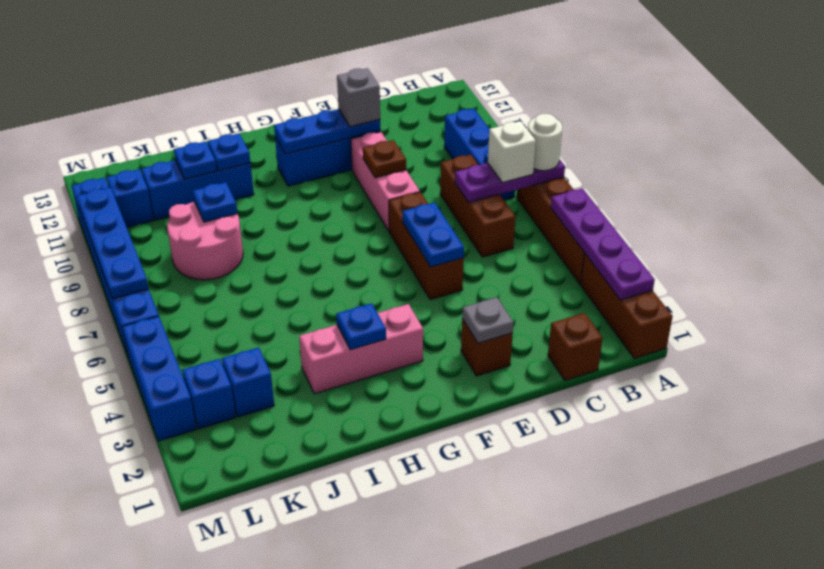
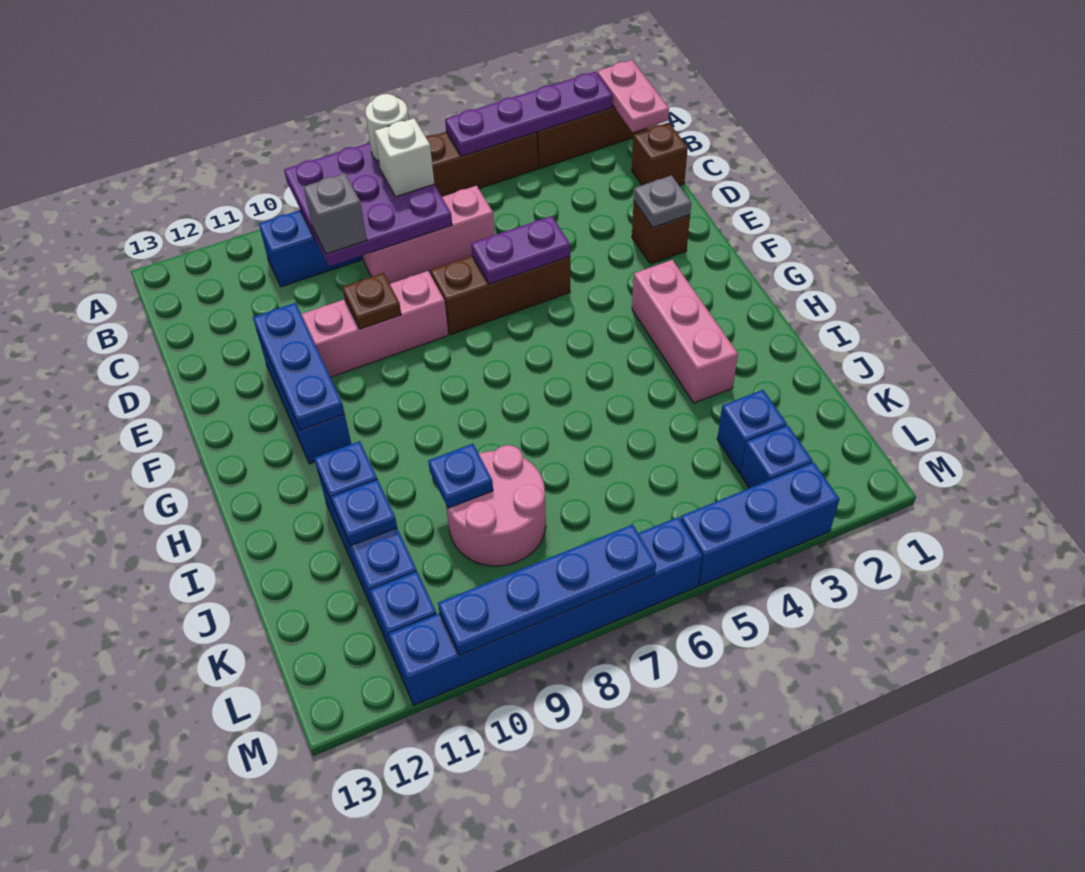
none -> pink plate A1:B1 level 2
purple plate A7:C7 level 2 -> purple plate A7:C9 level 2
brown brick C6:C8 level 1 -> pink brick C6:C8 level 1
blue plate E5:E6 level 2 -> purple plate E5:E6 level 2
grey brick E11 level 3 -> grey brick C9 level 3
blue plate H3 level 2 -> none

